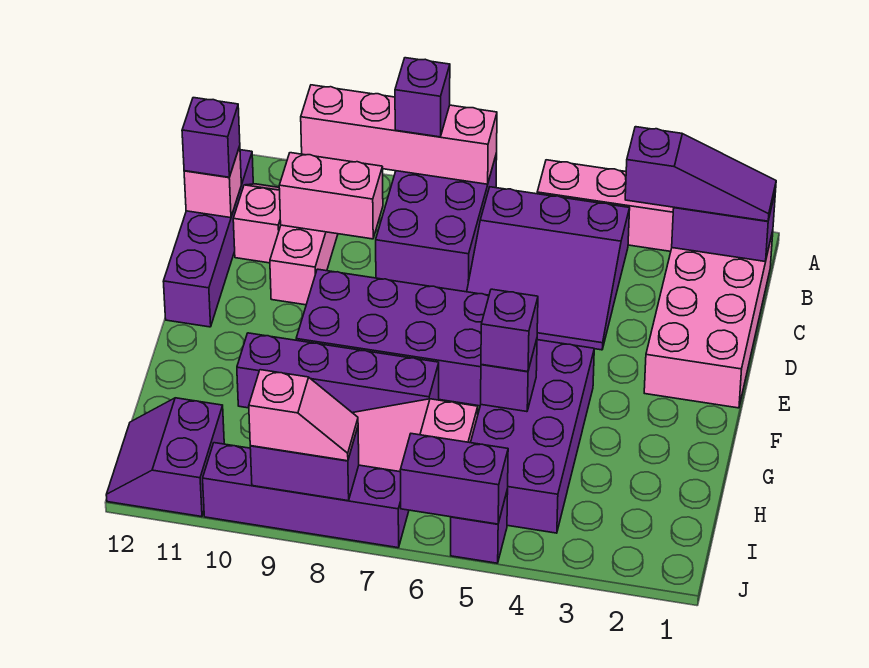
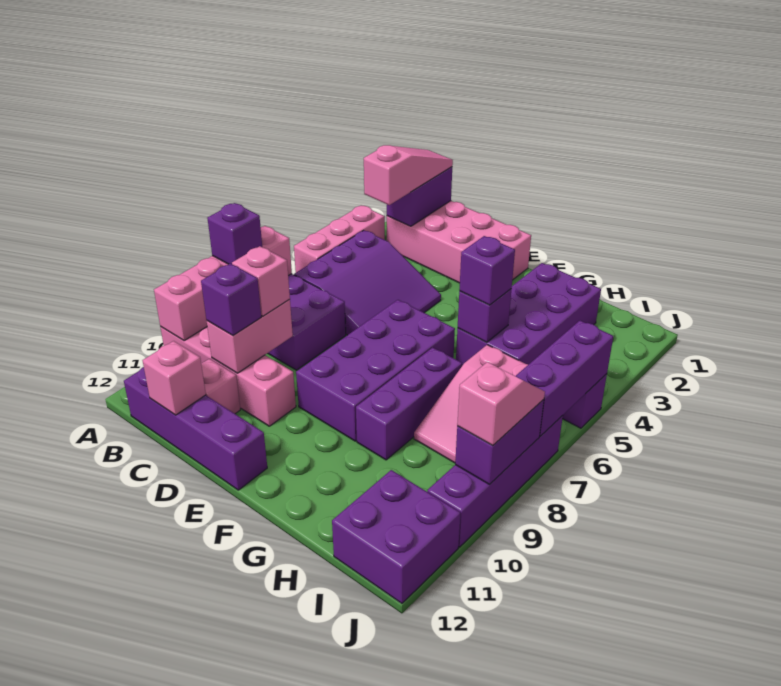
purple slope B1:B3 level 3 top 3 -> pink slope B1:B3 level 3 top 3
none -> pink brick C9 level 3
purple brick C12 level 3 -> purple brick C10 level 3
purple brick F4:I5 level 1 -> purple brick G2:H5 level 1
purple brick G7:G10 level 1 -> purple brick G7:G9 level 1
purple slope I11:J12 level 1 top 11 -> purple brick I11:J12 level 1
purple brick J5:J6 level 2 -> purple brick J5:J7 level 2

